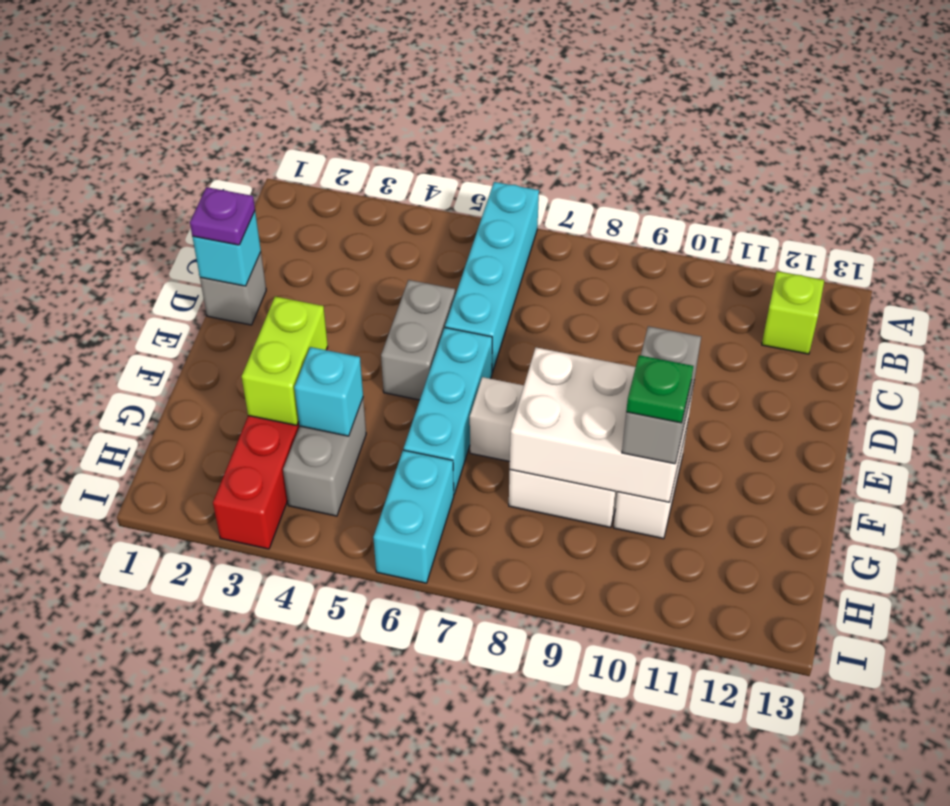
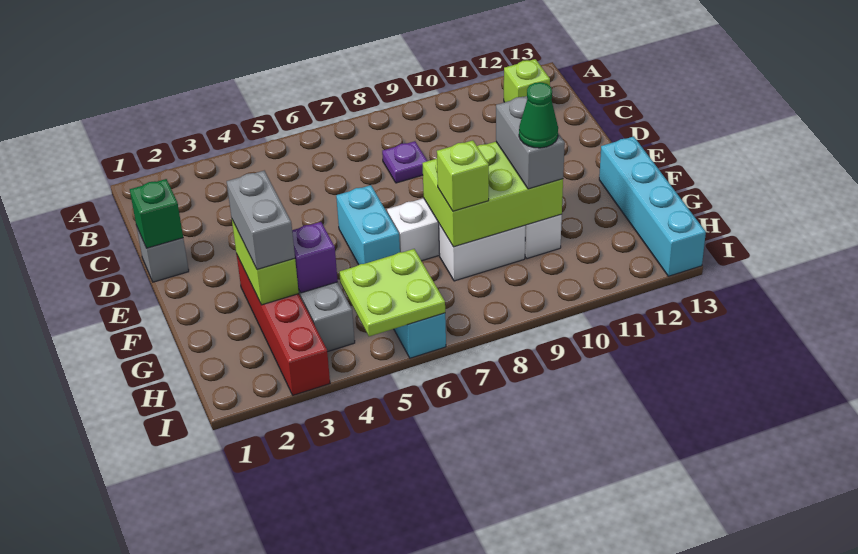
cyan brick A6:D6 level 1 -> cyan brick F13:I13 level 1
cyan brick D1 level 2 -> green brick D1 level 2
purple plate D1 level 3 -> purple plate C8 level 1
grey brick D5:E5 level 1 -> grey brick F3:G3 level 3
cyan brick E6:G6 level 1 -> cyan brick E6:F6 level 1
white brick F8:G10 level 2 -> lime brick F8:G10 level 2
cyan brick G4 level 2 -> purple brick G4 level 2
none -> lime brick G8 level 3
green plate G10 level 4 -> green cone G10 level 4
none -> lime plate H5:I6 level 2

